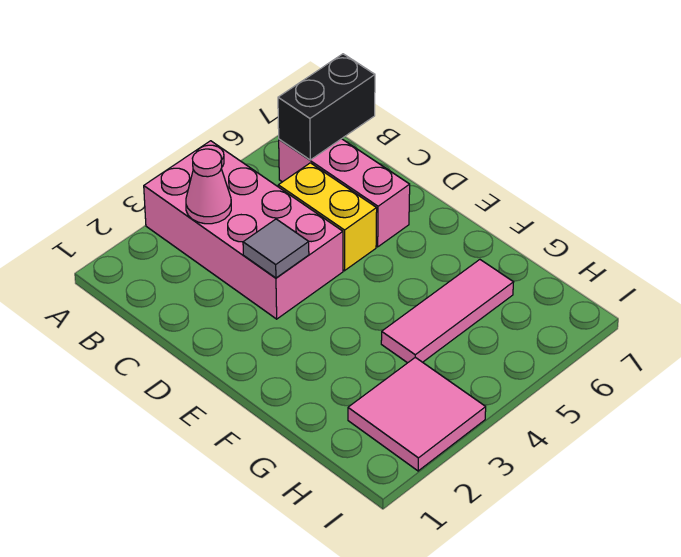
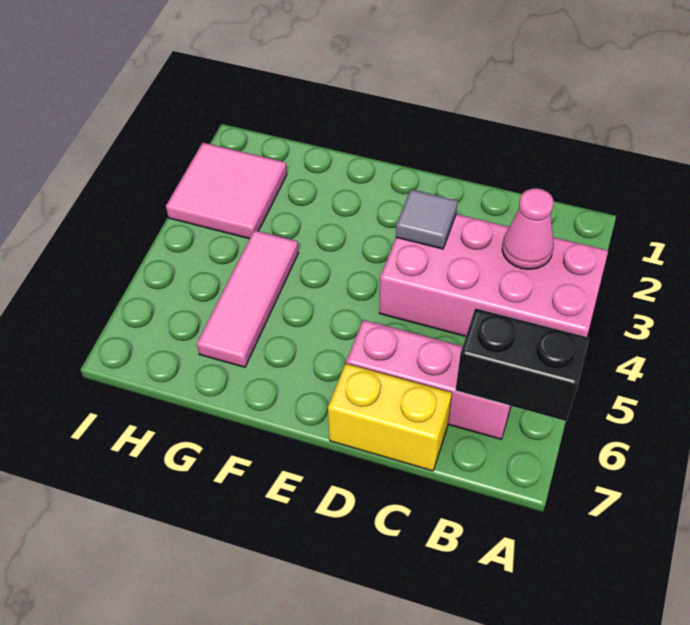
black brick B6:B7 level 2 -> black brick A6:B6 level 2
yellow brick C5:D5 level 1 -> yellow brick C7:D7 level 1

